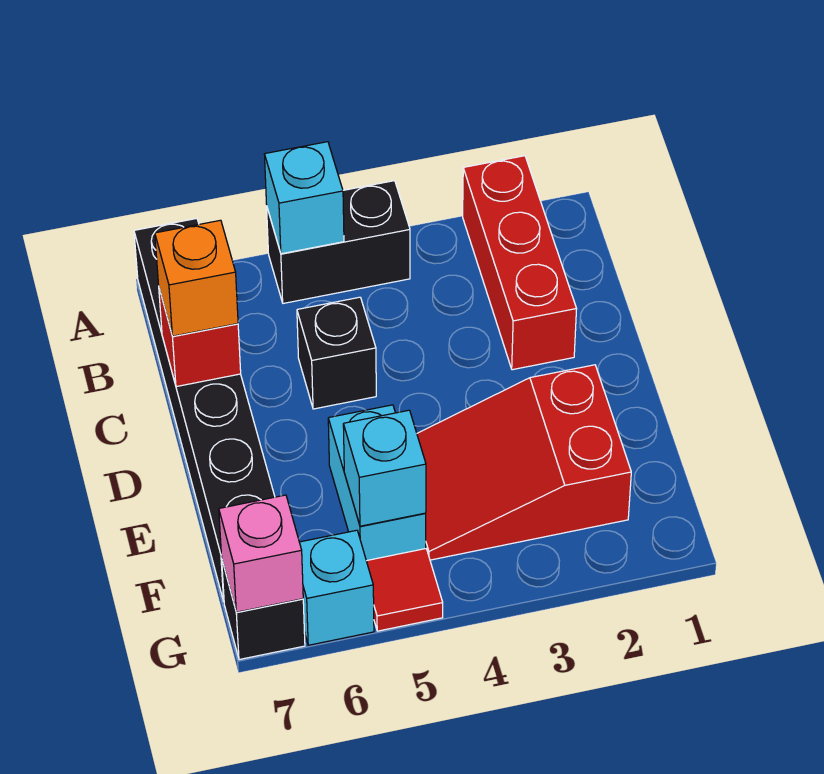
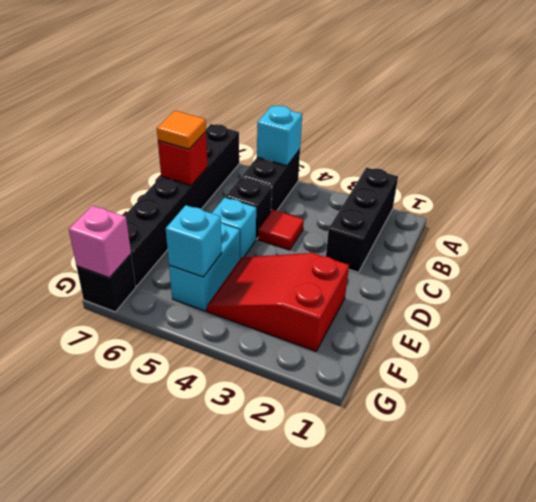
red brick A2:C2 level 1 -> black brick A2:C2 level 1
black brick A4:A5 level 1 -> black brick A5:B5 level 1
orange brick C7 level 3 -> orange tile C7 level 3
red tile G5 level 1 -> red tile C4 level 1
cyan brick G6 level 1 -> cyan brick D5 level 1

